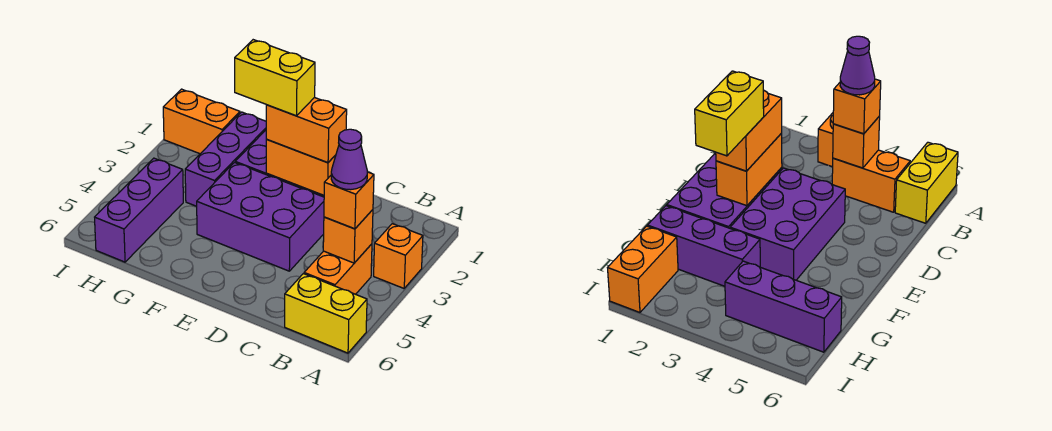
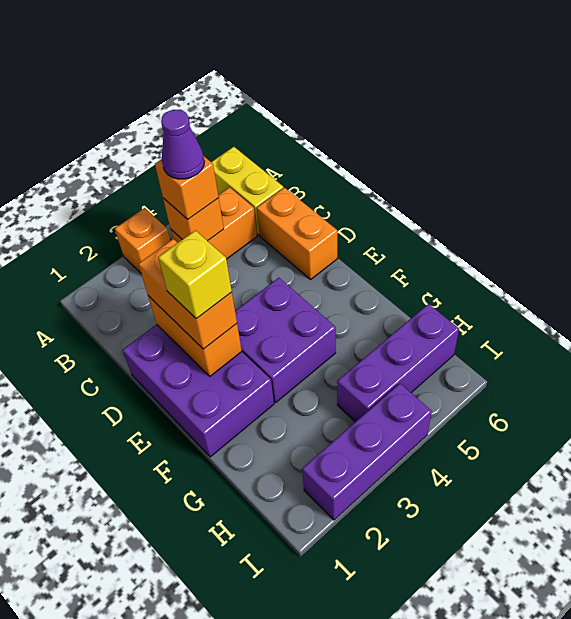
purple brick D3:F4 level 1 -> purple brick E3:F4 level 1
yellow brick E2:F2 level 4 -> yellow brick E2 level 4
purple brick G1:G3 level 1 -> purple brick I2:I4 level 1
orange brick H1:I1 level 1 -> orange brick C6:D6 level 1

